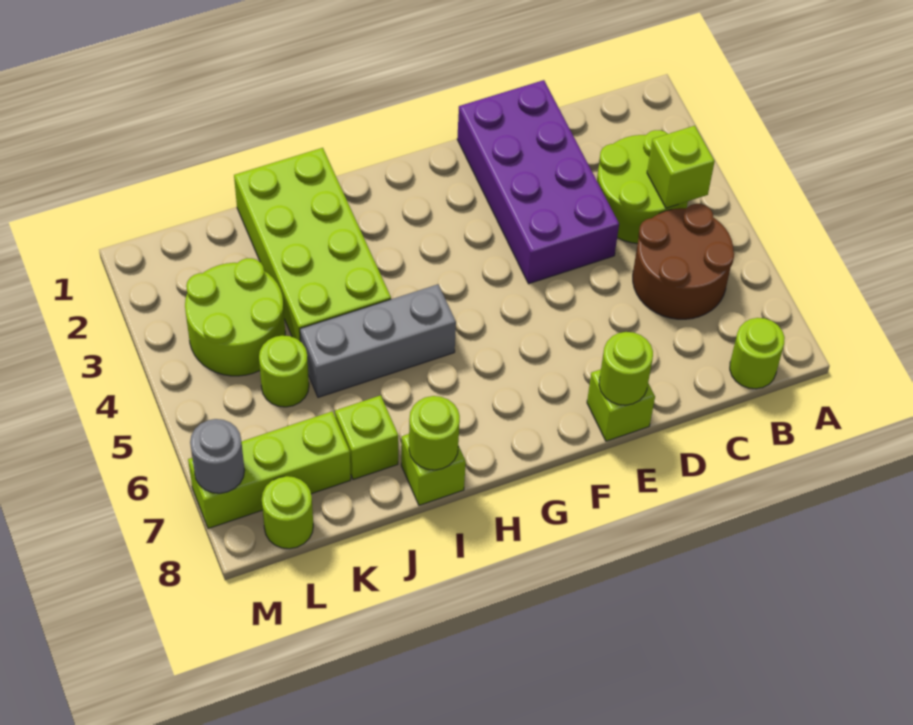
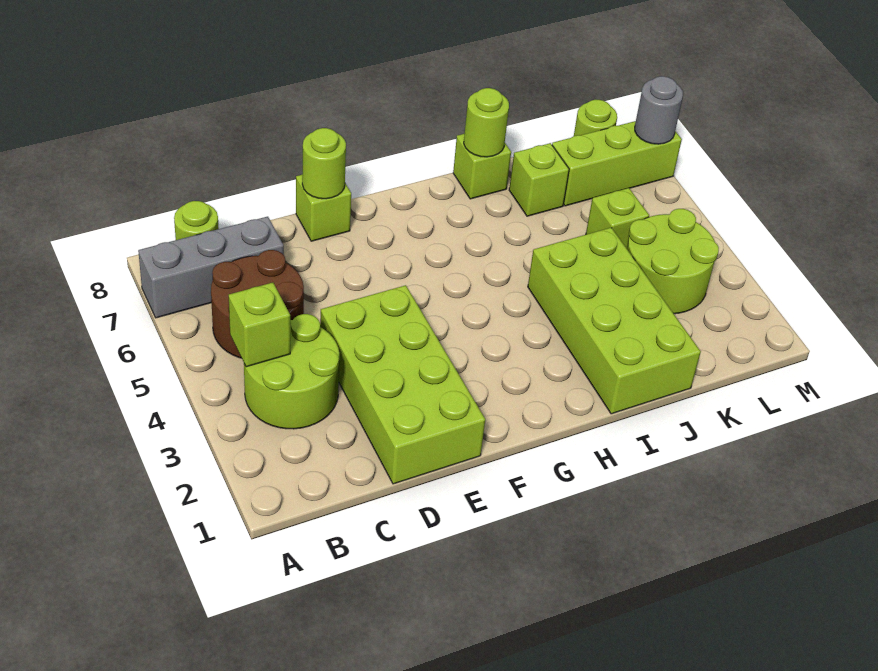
purple brick D1:E4 level 1 -> lime brick D1:E4 level 1
grey brick H5:J5 level 1 -> grey brick A7:C7 level 1
lime round brick K5 level 1 -> lime brick K5 level 1

